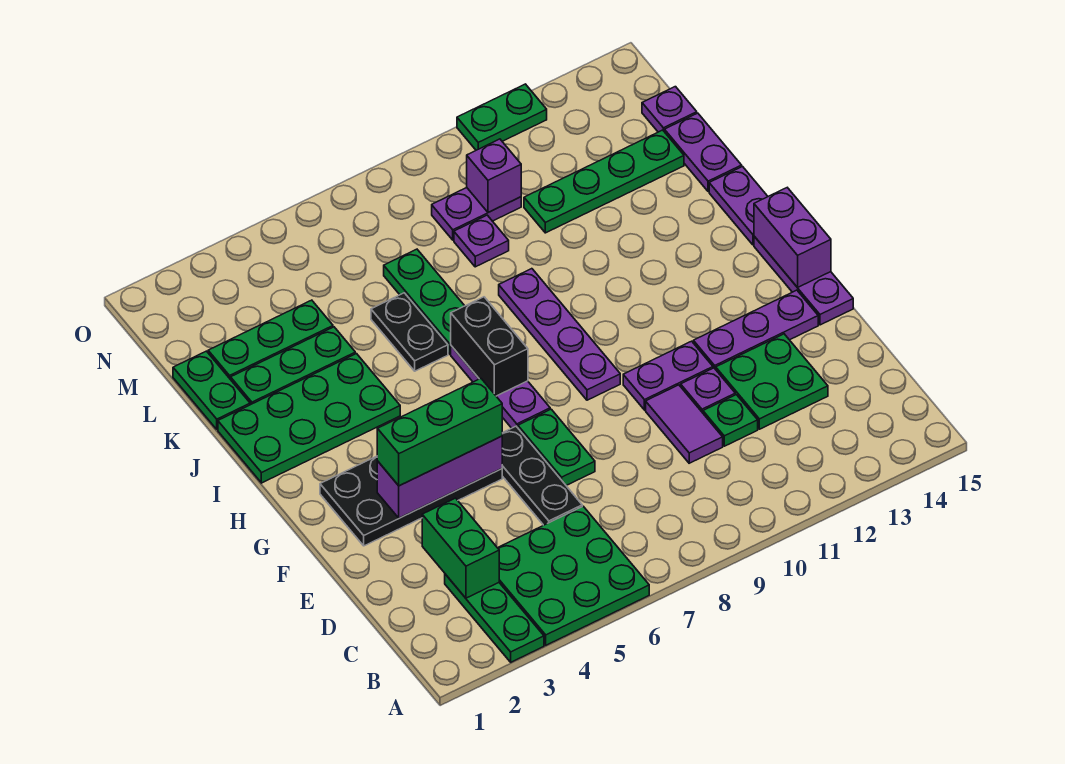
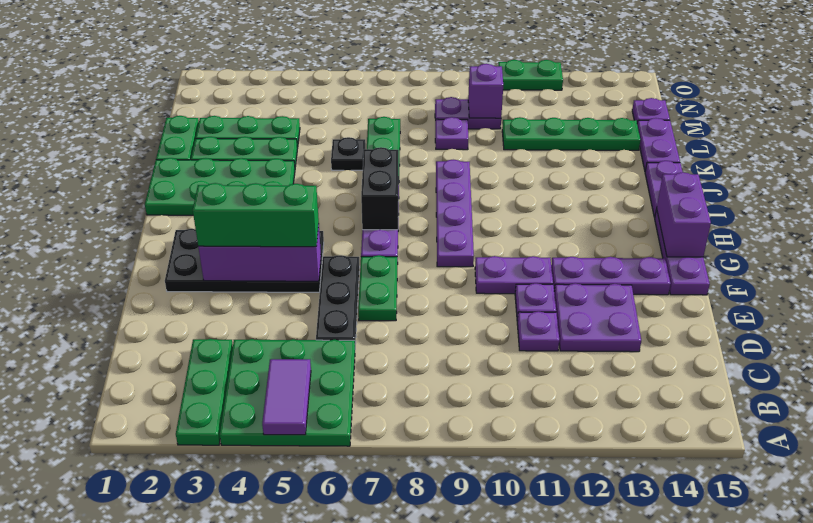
green brick C3:D3 level 2 -> none
purple tile D10:E10 level 1 -> purple tile A5:B5 level 2
green plate D11 level 1 -> purple plate D11 level 1
green plate D12:E13 level 1 -> purple plate D12:E13 level 1
black plate J6:K6 level 1 -> black plate K6 level 1

